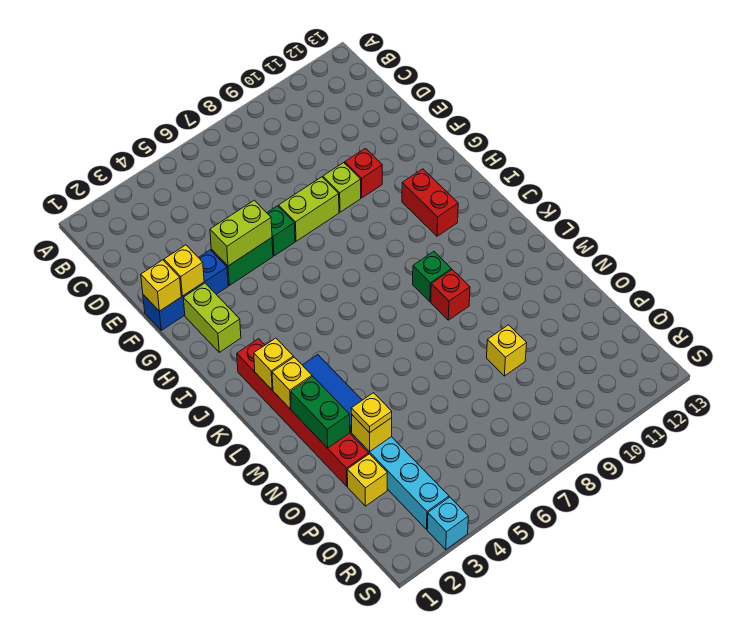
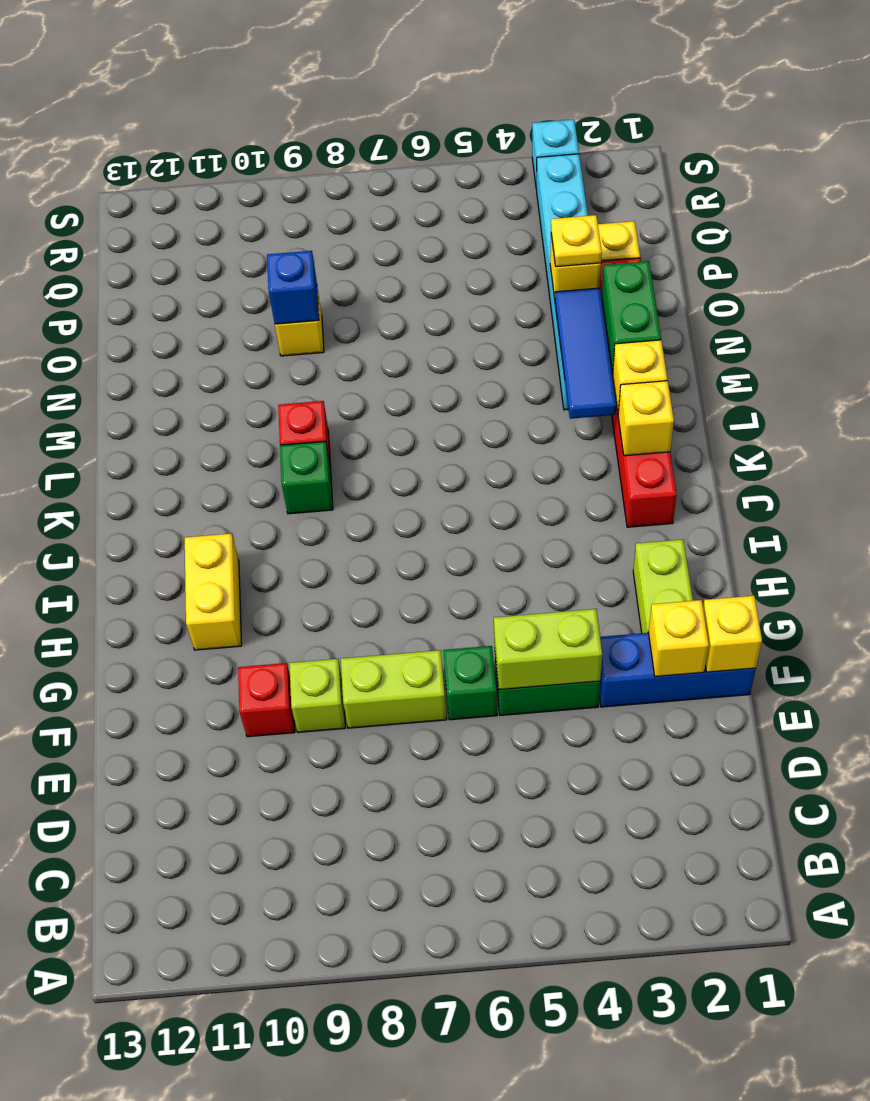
red brick H11:I11 level 1 -> yellow brick H11:I11 level 1
none -> blue brick O9 level 2

